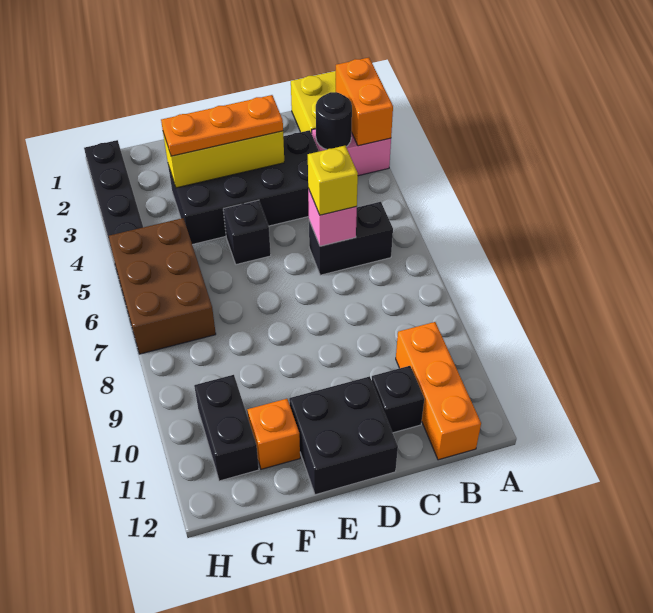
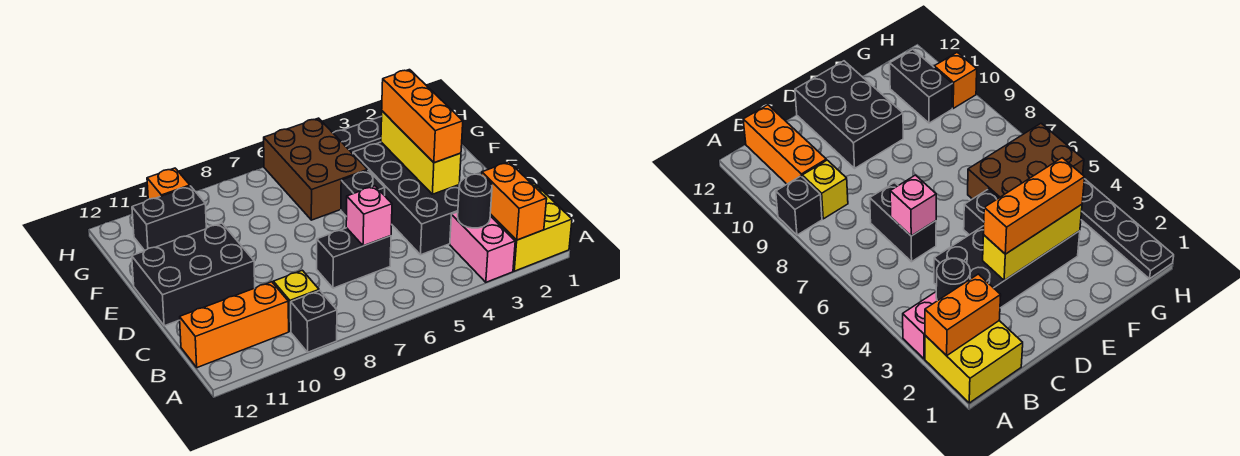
orange brick A2:A3 level 2 -> orange brick A2:B2 level 2
black brick B6:C6 level 1 -> black brick C6:C7 level 1
yellow brick C6 level 3 -> yellow brick B9 level 1
black brick C11 level 1 -> black brick A9 level 1
orange plate D3:F3 level 3 -> orange brick D3:F3 level 3
black brick D11:E12 level 1 -> black brick D10:E12 level 1
orange brick F11 level 1 -> orange brick H10 level 1
brown brick G5:H7 level 1 -> brown brick F5:H6 level 1

